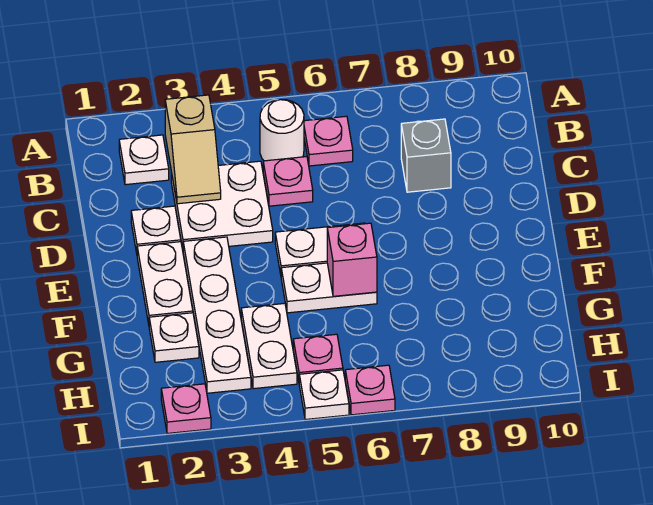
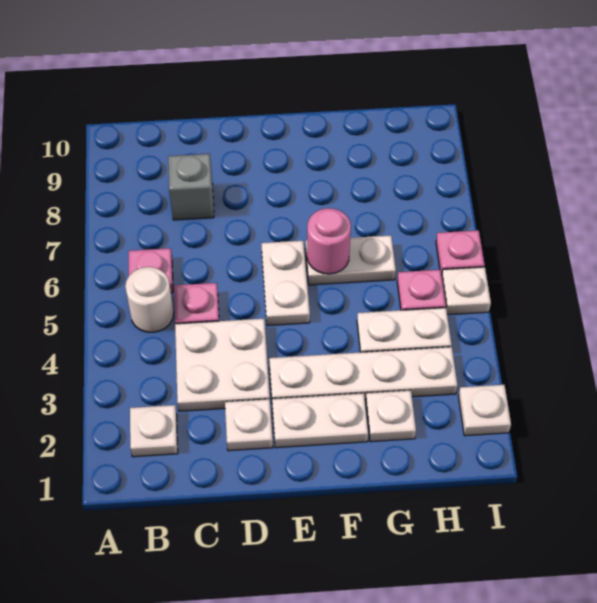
tan slope B3:C3 level 2 top B -> none
white plate F5:F6 level 1 -> white plate F6:G6 level 1
pink brick F6 level 2 -> pink round brick F6 level 2
pink plate I2 level 1 -> white plate I2 level 1

